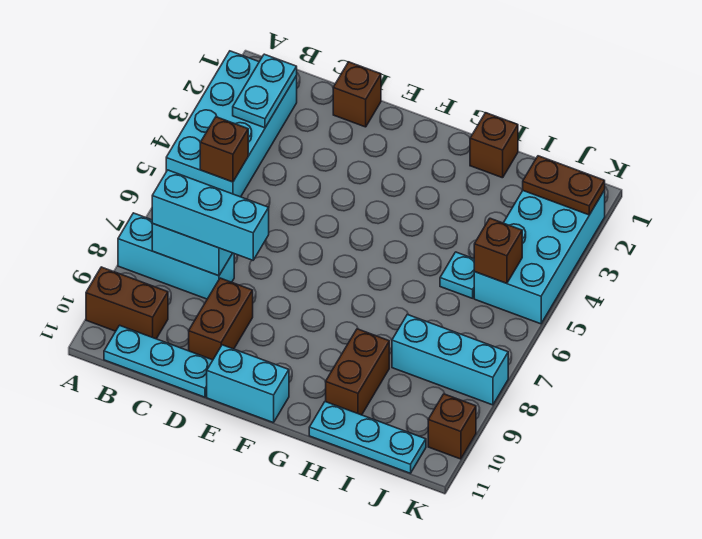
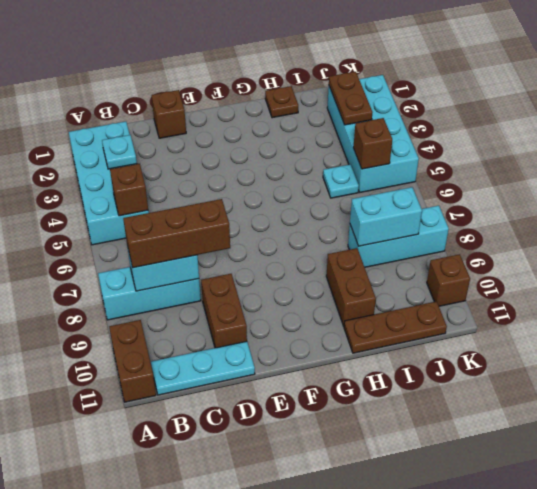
brown brick A10:B10 level 1 -> brown brick A10:A11 level 1
cyan plate B2:B3 level 2 -> cyan plate B3 level 2
cyan brick B8:D8 level 3 -> brown brick B8:D8 level 3
cyan brick E11:F11 level 1 -> cyan brick I8:J8 level 2
brown brick H1 level 1 -> brown plate H1 level 1
cyan plate H11:J11 level 1 -> brown plate H11:J11 level 1
brown plate J2:K2 level 2 -> brown plate J2:J3 level 2

